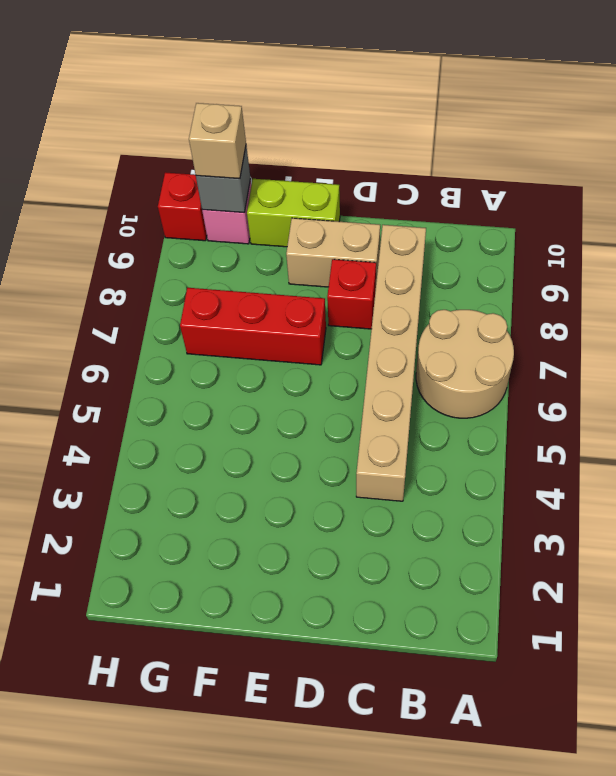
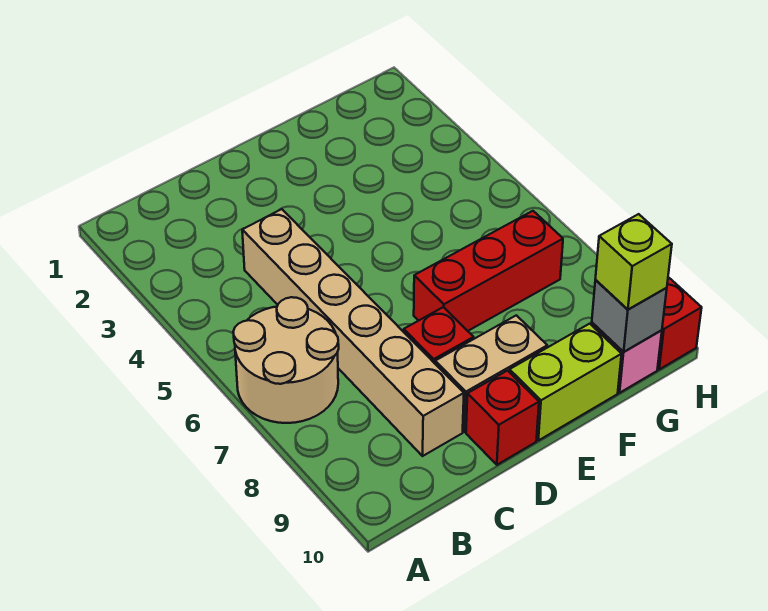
none -> red brick D10 level 1
tan brick G10 level 3 -> lime brick G10 level 3

